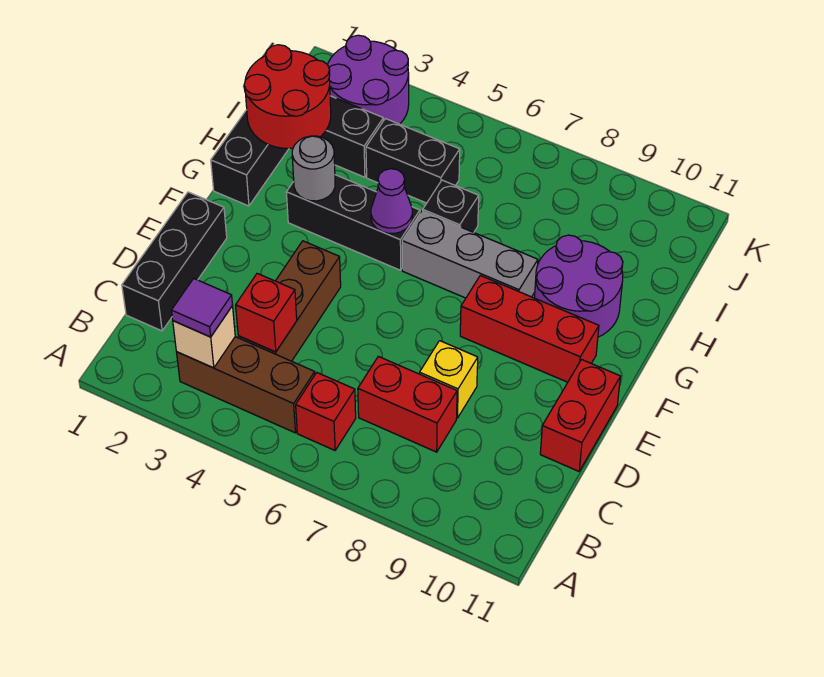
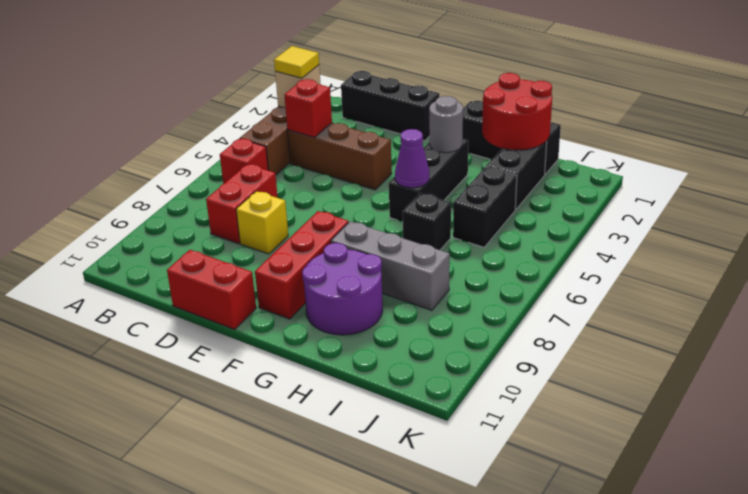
purple tile B3 level 3 -> yellow tile B3 level 3
grey brick G6:G8 level 1 -> grey brick G8:I8 level 1
purple round brick J2:K3 level 1 -> none

